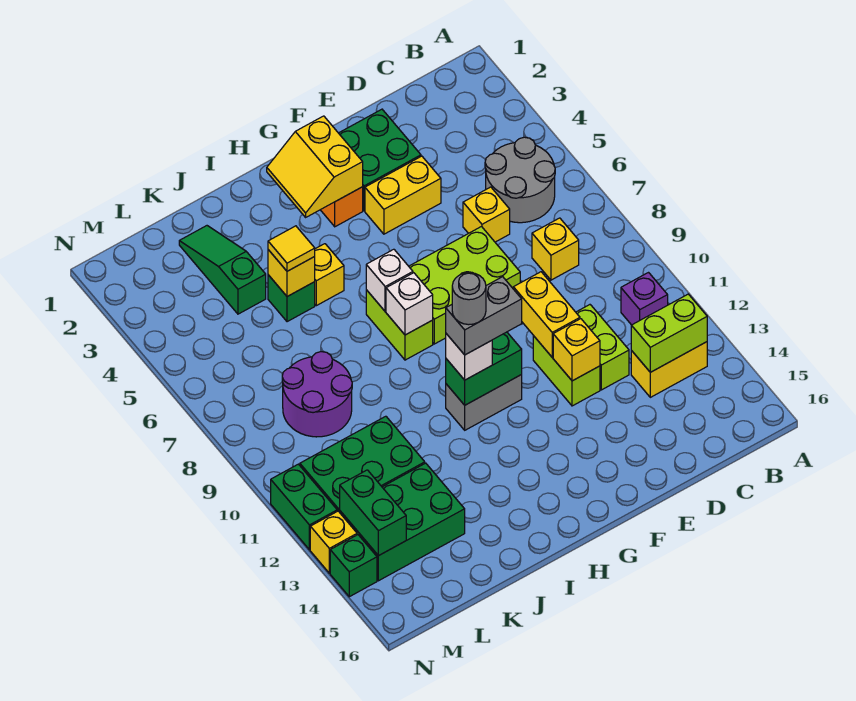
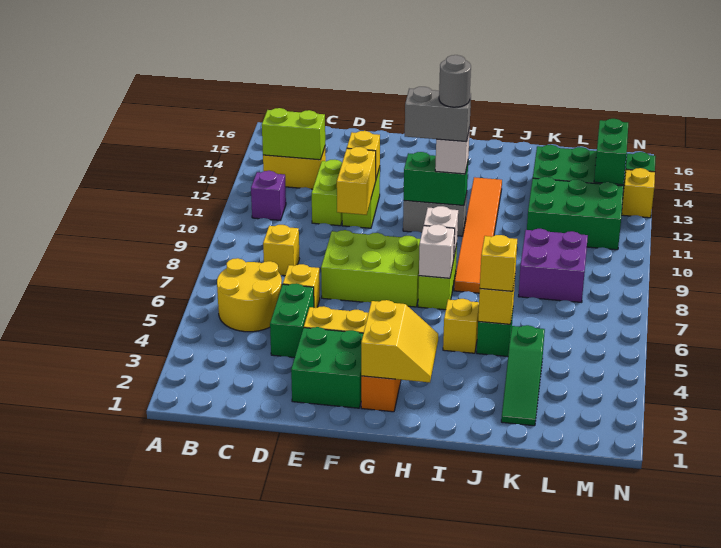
grey round brick B5:C6 level 1 -> yellow round brick B5:C6 level 1
none -> orange tile I8:I13 level 1
yellow tile J5 level 3 -> yellow brick J5 level 3
purple round brick K8:L9 level 1 -> purple brick K8:L9 level 1
green brick N11:N12 level 1 -> green brick D4:D5 level 1

